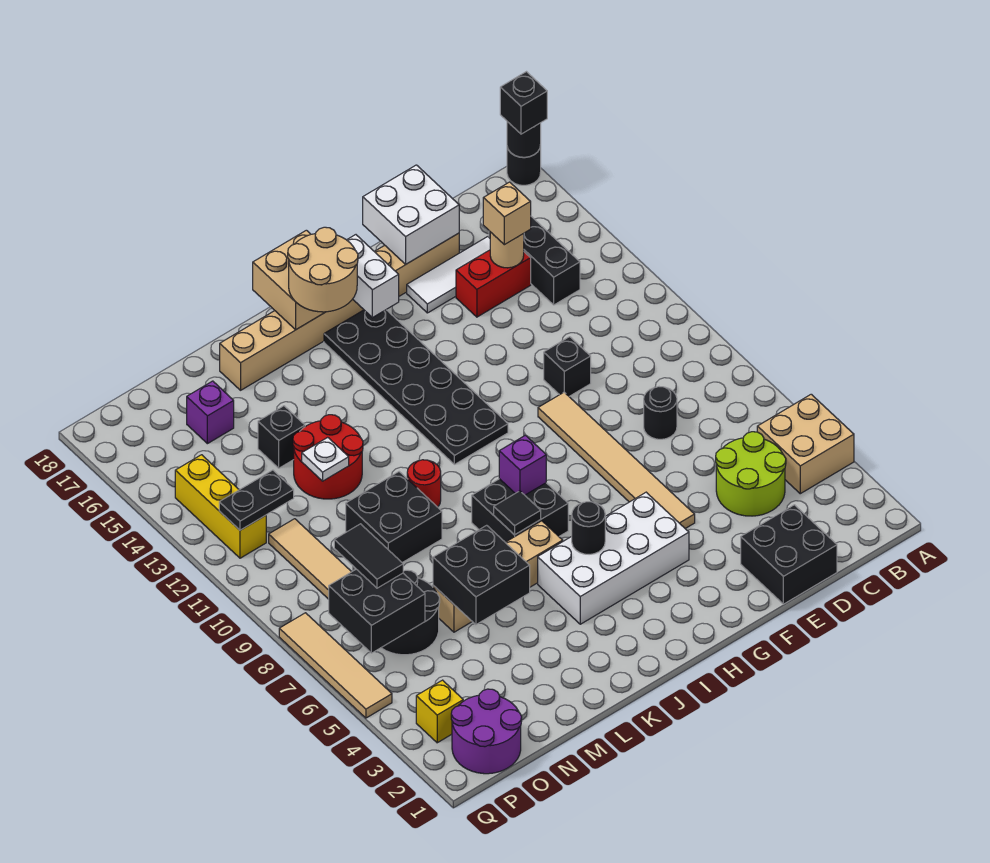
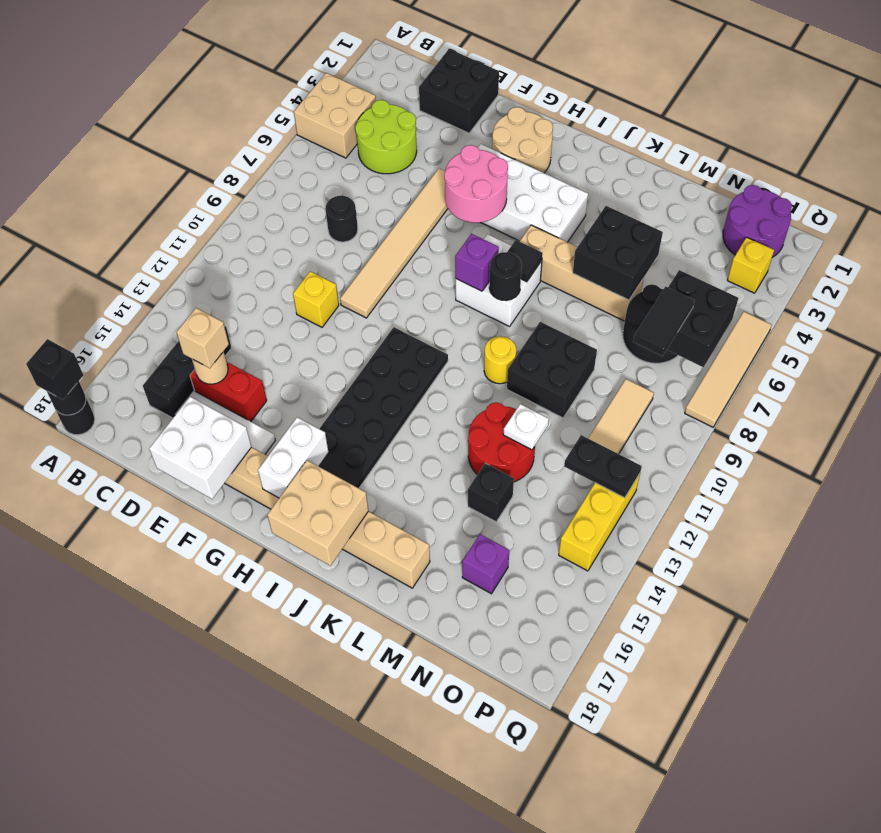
black brick E11 level 1 -> yellow brick E11 level 1
none -> pink round brick G5:H6 level 2
black round brick I5 level 2 -> black round brick J8 level 2
black brick I7:J8 level 1 -> white brick I7:J8 level 1
tan round brick I16:J17 level 3 -> tan round brick G2:H3 level 1
red round brick K10 level 1 -> yellow round brick K10 level 1

